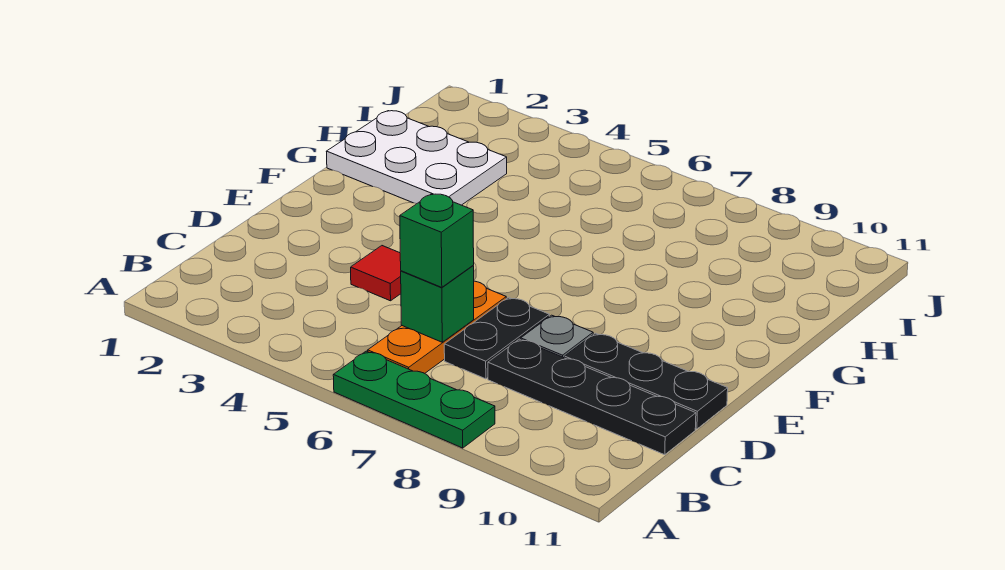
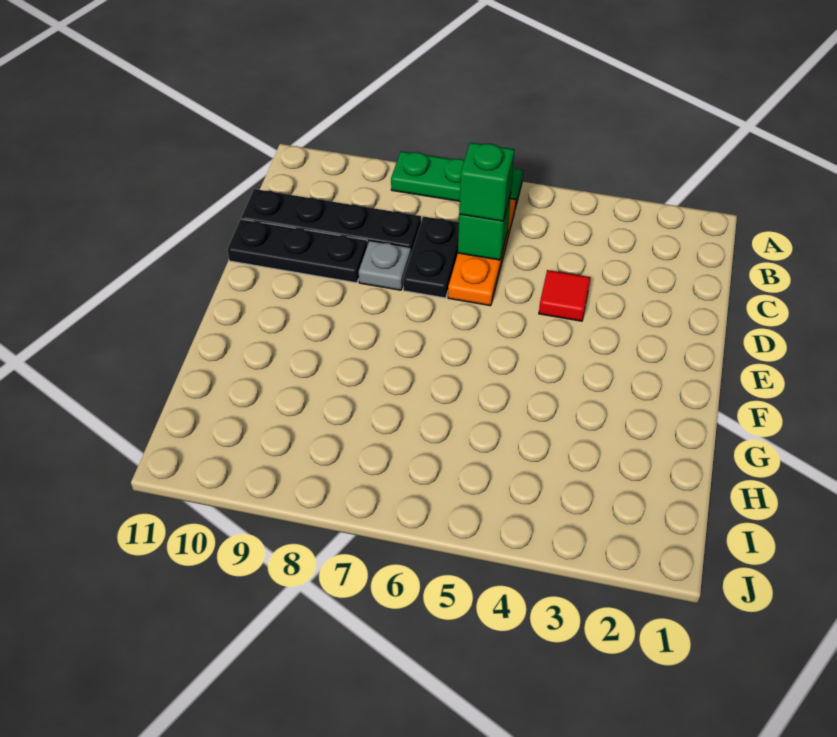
white plate G1:H3 level 1 -> none

